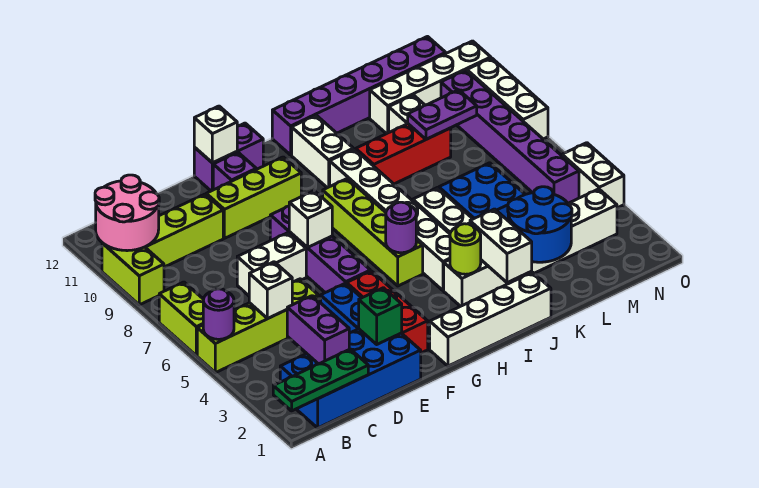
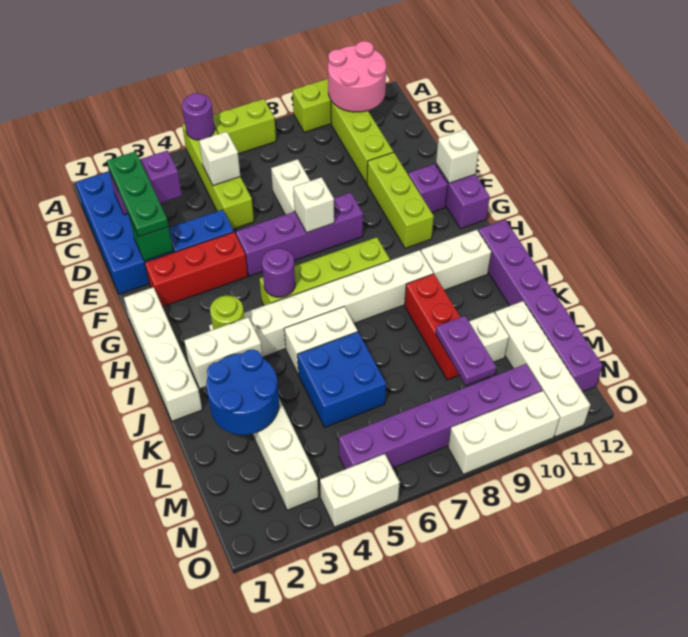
green plate A1:C1 level 2 -> green plate C2:E2 level 3

